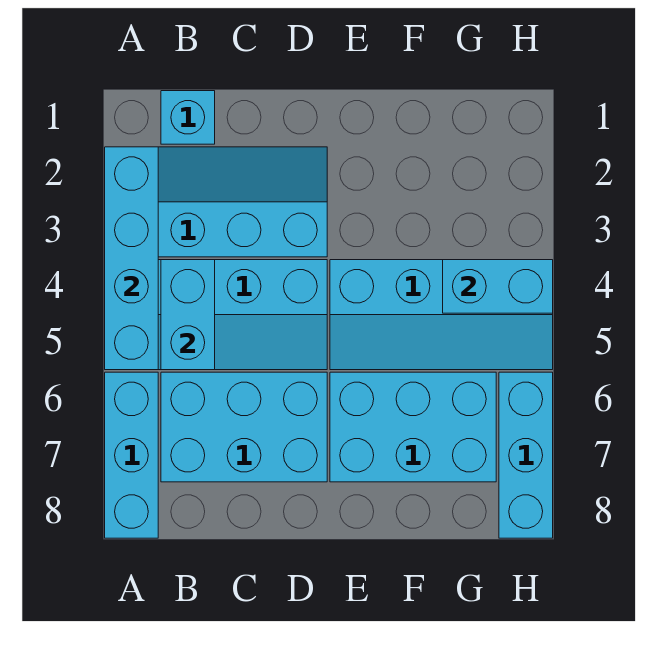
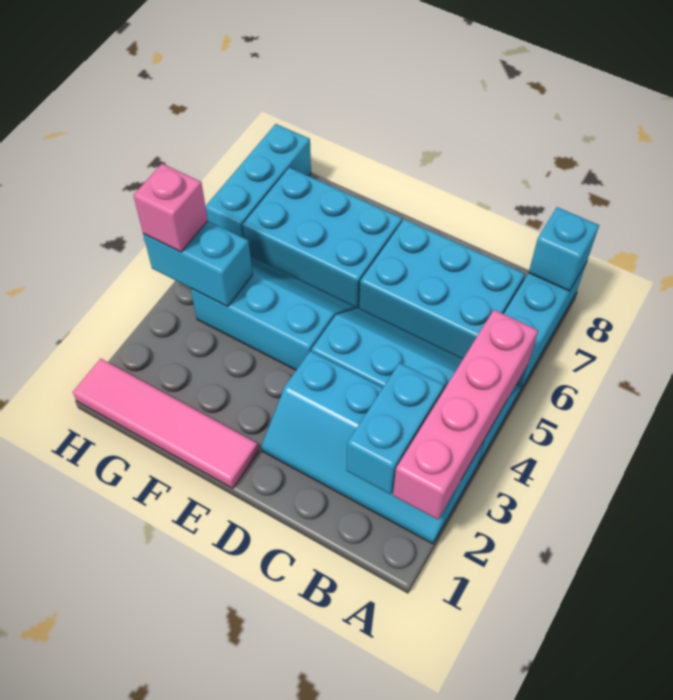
cyan brick A2:A5 level 2 -> pink brick A2:A5 level 2
cyan brick B1 level 1 -> cyan brick A8 level 2
cyan brick B4:B5 level 2 -> cyan brick B2:B3 level 2
none -> pink tile E1:H1 level 1
cyan slope E4:H5 level 1 top 4 -> cyan slope E4:G5 level 1 top 4
none -> pink brick H4 level 3

